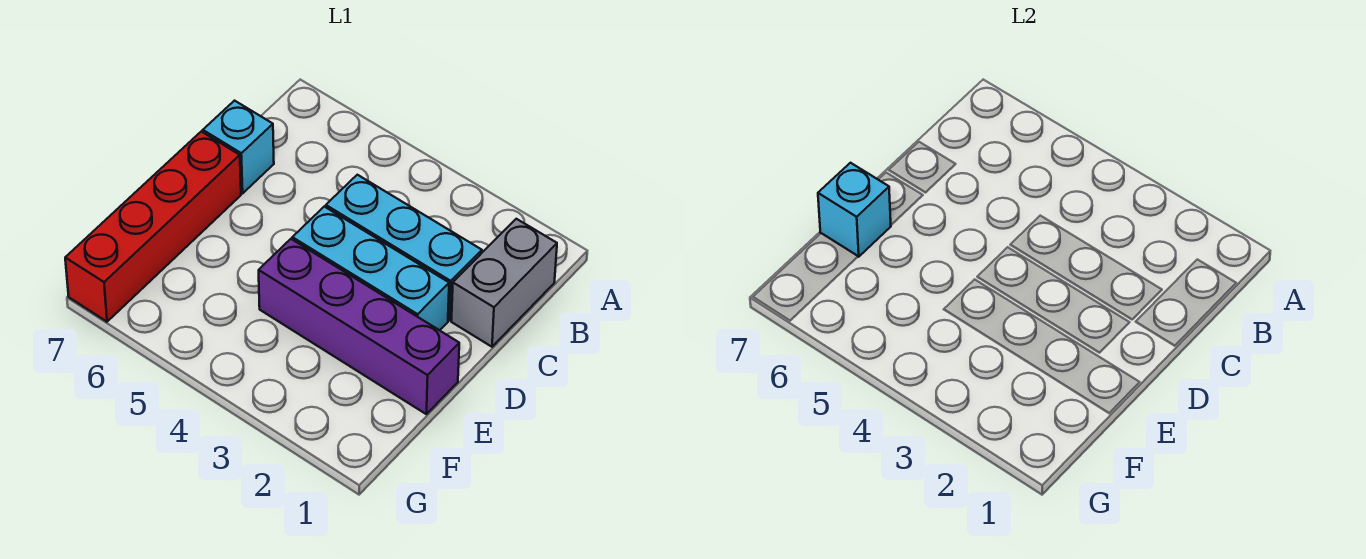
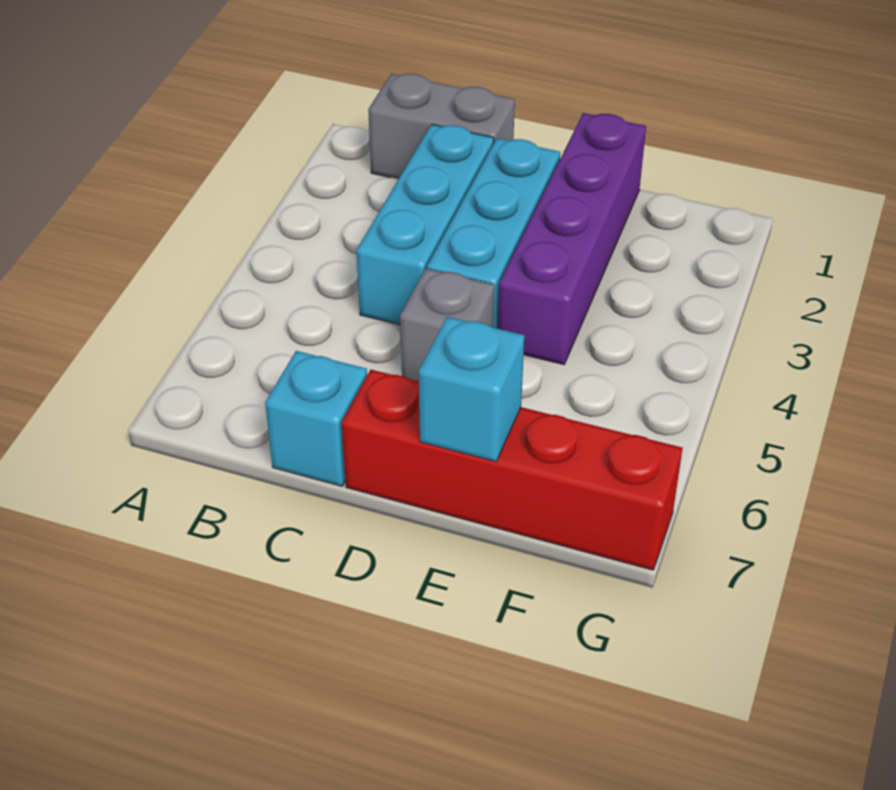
none -> grey brick D5 level 1

